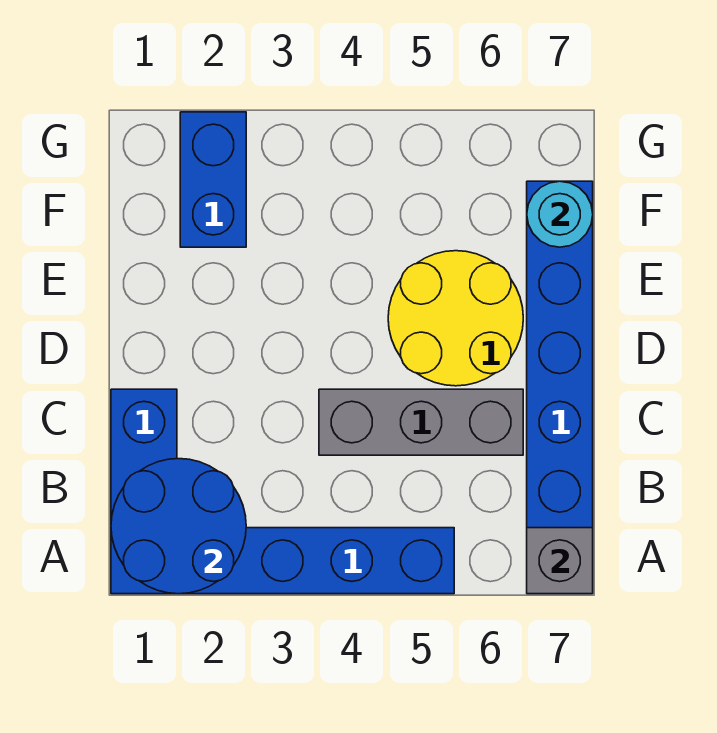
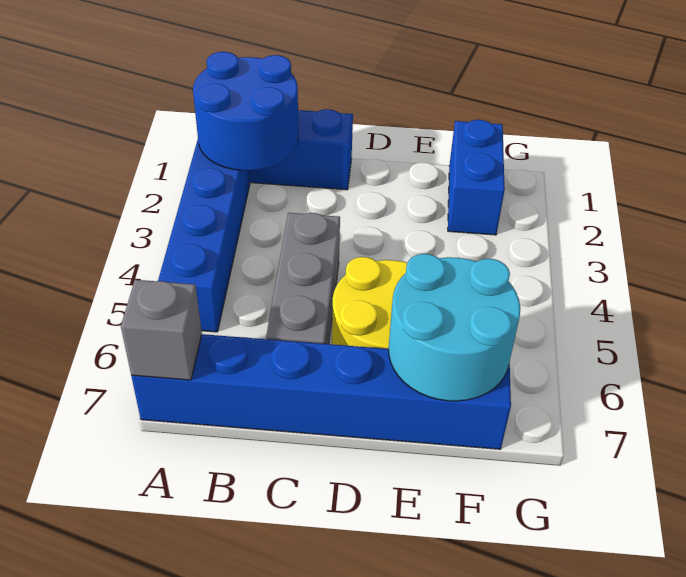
blue brick F2:G2 level 1 -> blue brick F1:F2 level 1
cyan round brick F7 level 2 -> cyan round brick E6:F7 level 2

